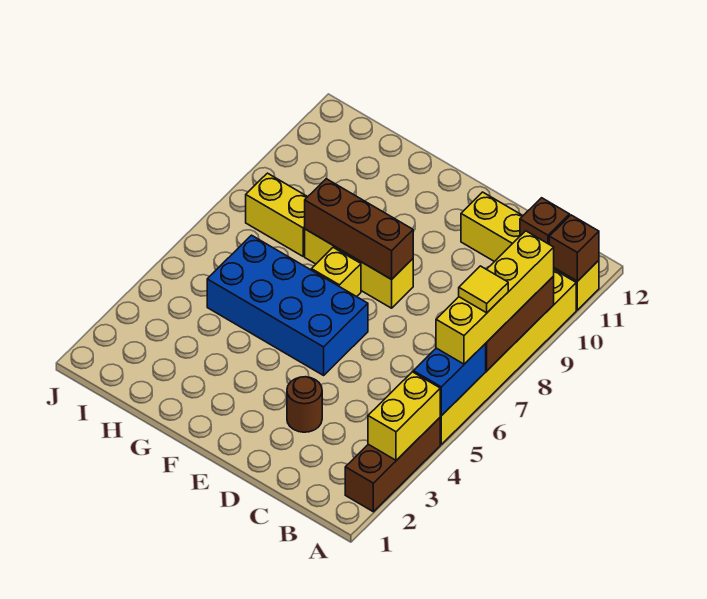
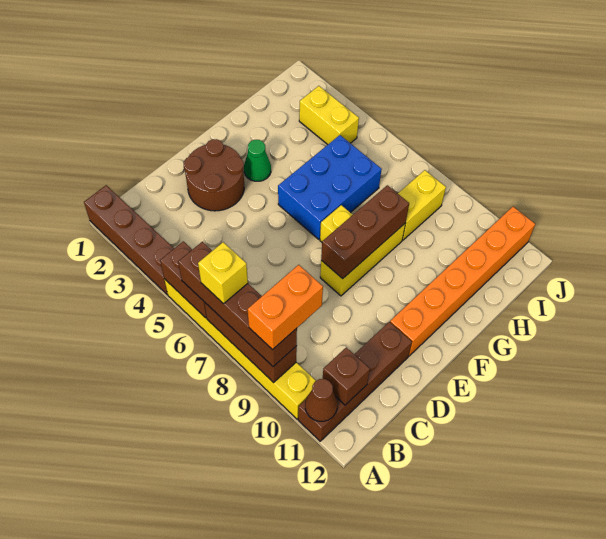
brown brick A2:A4 level 1 -> brown brick A1:A4 level 1
yellow brick A3:A4 level 2 -> yellow brick I3:I4 level 1
blue brick A5:A6 level 2 -> brown brick A5:A6 level 2
yellow brick A6:A9 level 3 -> brown brick A6:A9 level 3
yellow tile A7 level 4 -> yellow brick A7 level 4
none -> orange brick A9:B9 level 4
yellow brick A11:D11 level 1 -> brown brick A11:D11 level 1
brown brick A11 level 2 -> brown cone A11 level 2
brown round brick D3 level 1 -> brown round brick D2:E3 level 1
blue brick E5:H6 level 1 -> blue brick F5:H6 level 1
none -> orange brick E11:J11 level 1
none -> green cone F3 level 1

